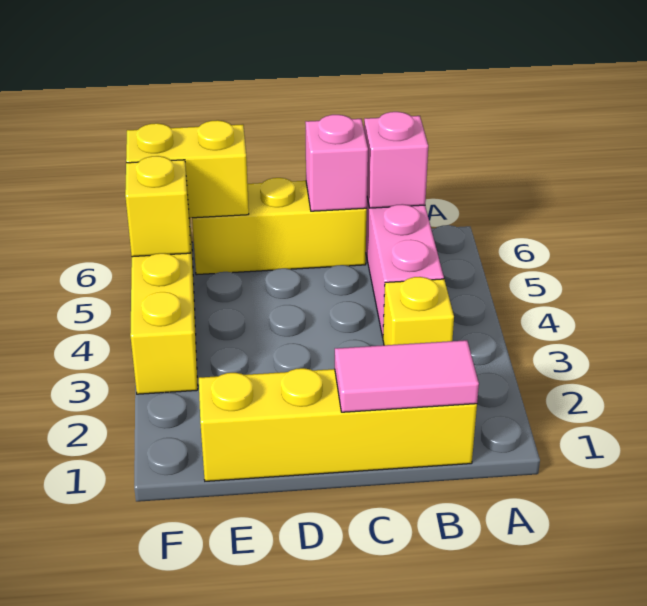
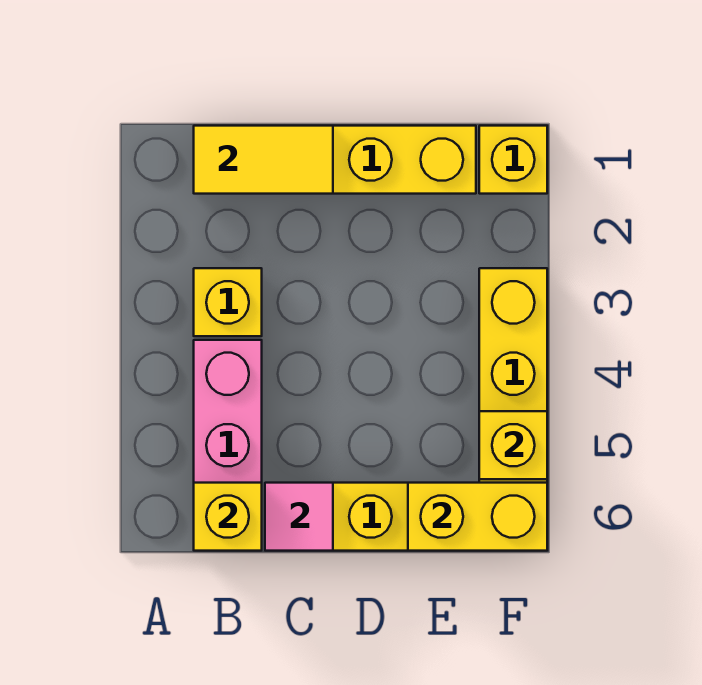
pink tile B1:C1 level 2 -> yellow tile B1:C1 level 2
pink brick B6 level 2 -> yellow brick B6 level 2
pink brick C6 level 2 -> pink tile C6 level 2
none -> yellow brick F1 level 1

